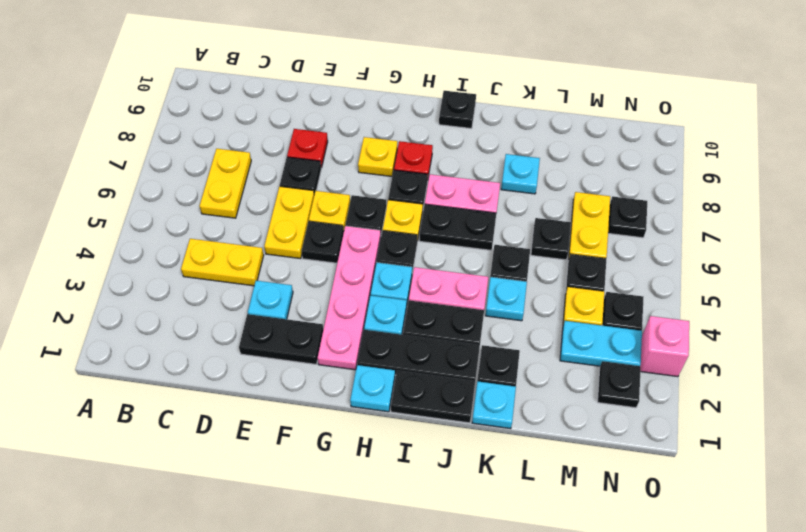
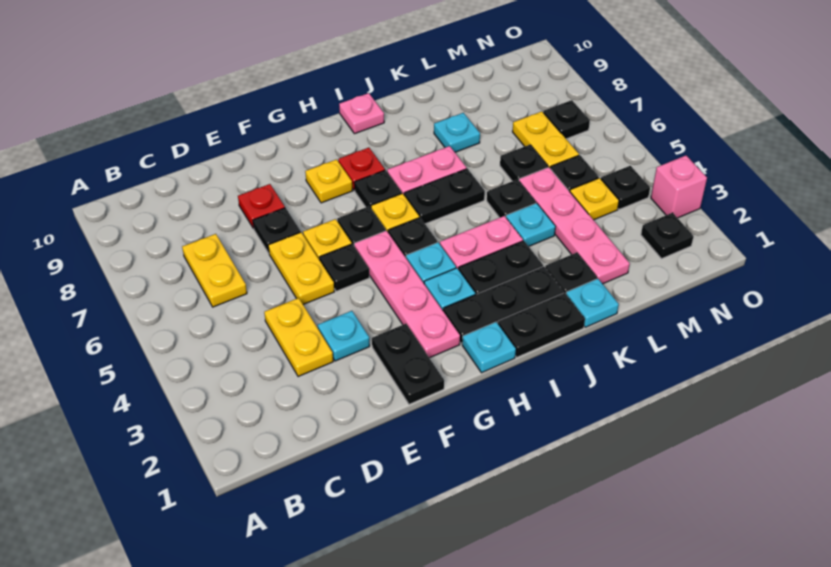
yellow plate C4:D4 level 1 -> yellow plate D3:D4 level 1
black plate E2:F2 level 1 -> black plate F1:F2 level 1
black plate I10 level 1 -> pink plate I10 level 1
none -> pink plate L2:L5 level 1
cyan plate M3:N3 level 1 -> none

